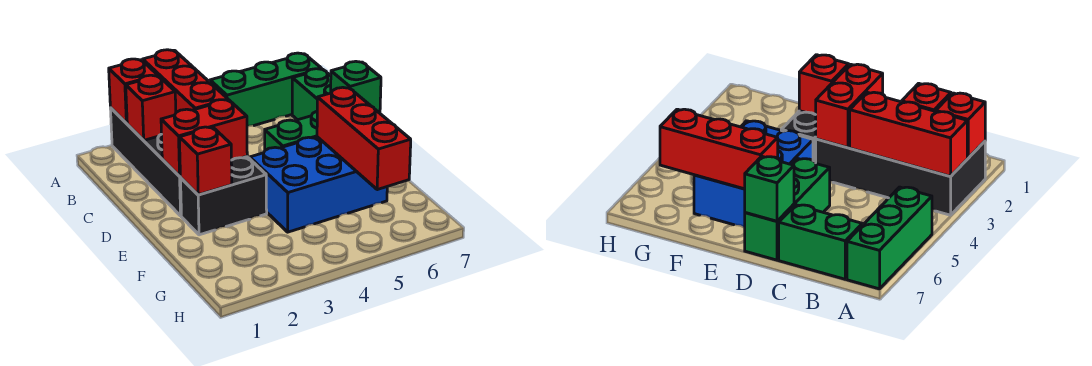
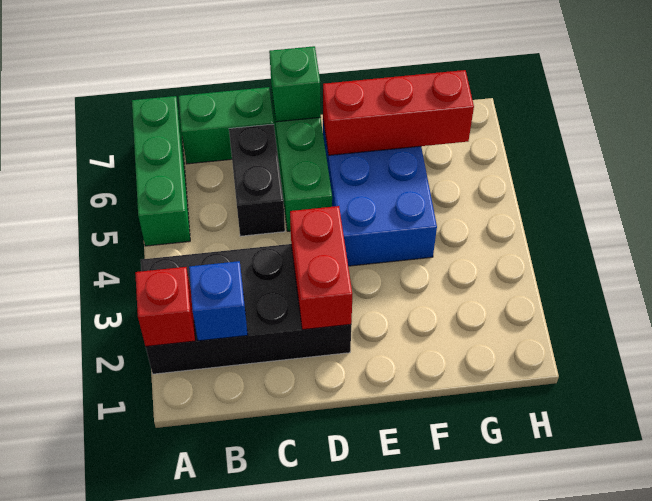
red brick A3:C3 level 2 -> none
red brick B2 level 2 -> blue brick B2 level 2
black brick E2:E3 level 1 -> black brick C5:C6 level 1
red brick E2 level 2 -> none

